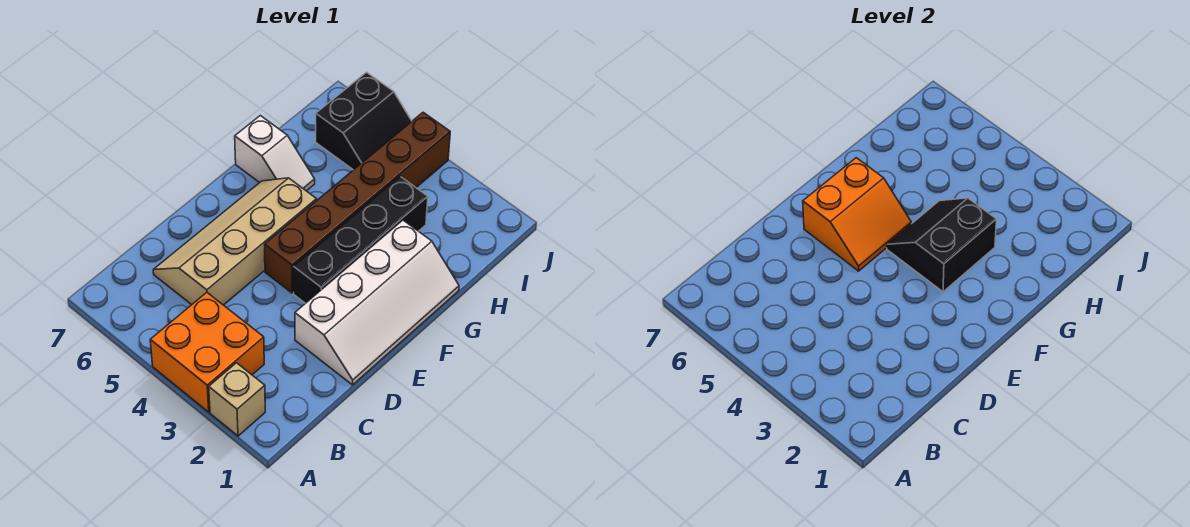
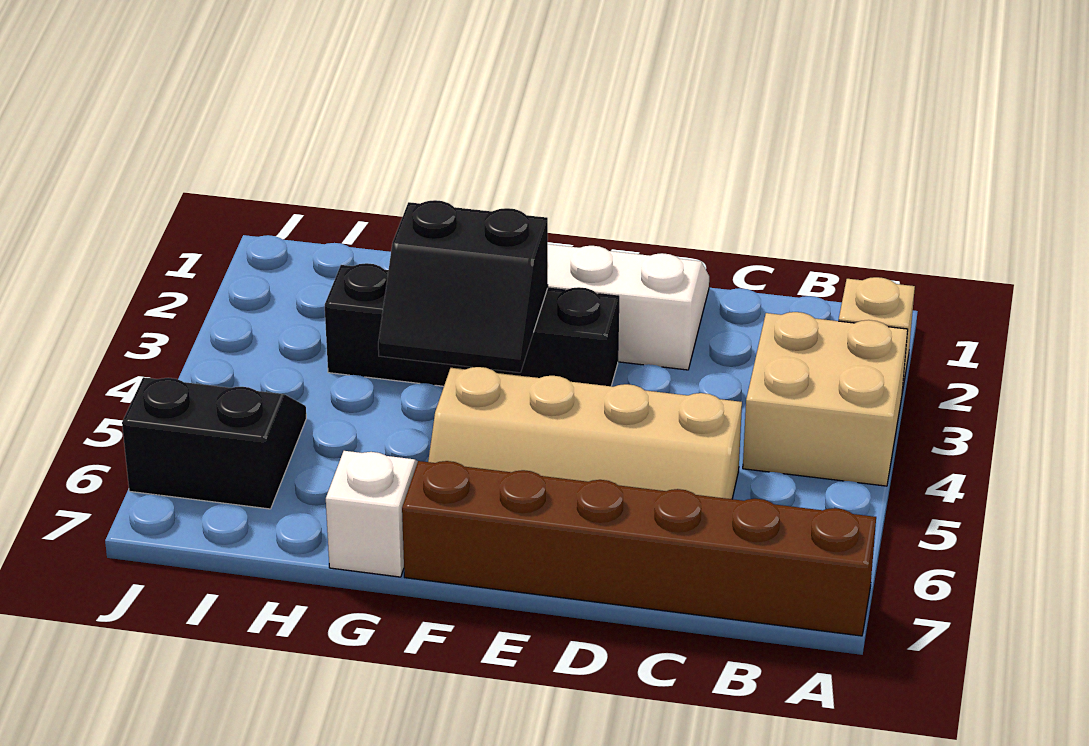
orange brick A3:B4 level 1 -> tan brick A3:B4 level 1
brown brick E4:J4 level 1 -> brown brick A7:F7 level 1
orange slope E5:F6 level 2 top 6 -> none

